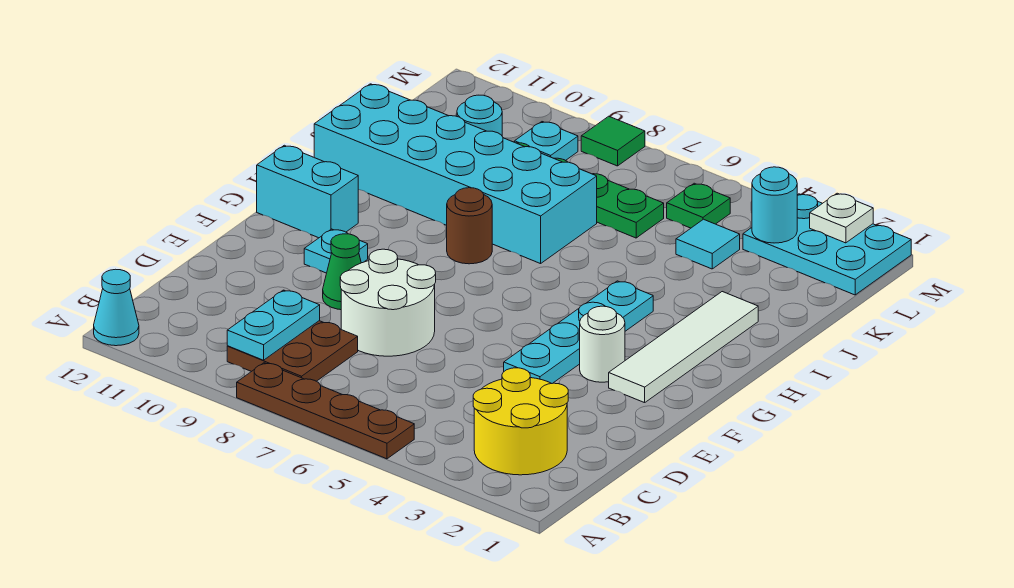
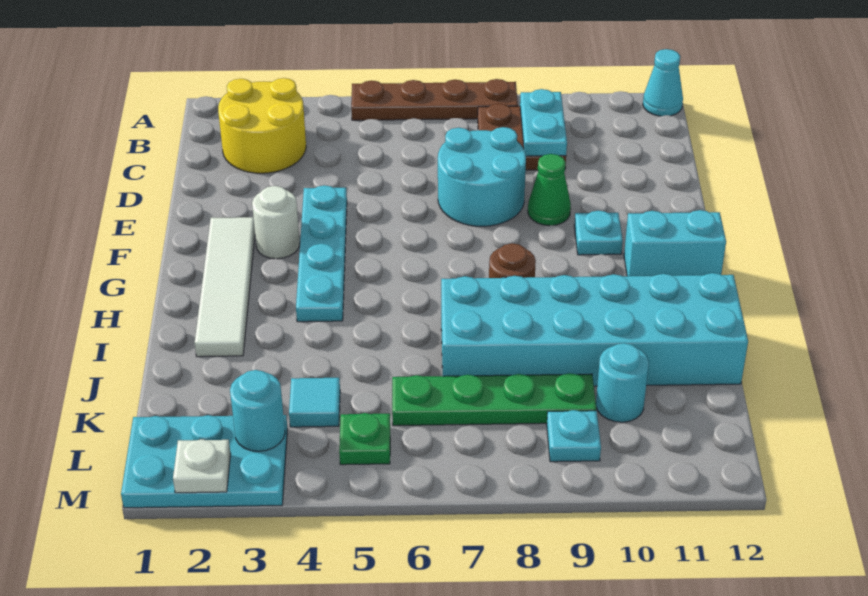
white round brick D7:E8 level 1 -> cyan round brick D7:E8 level 1
green tile M8 level 1 -> none

